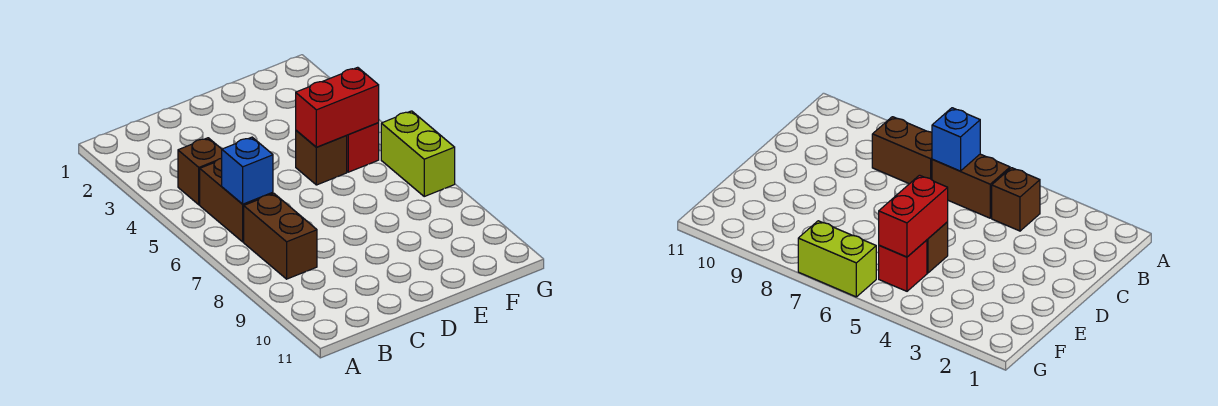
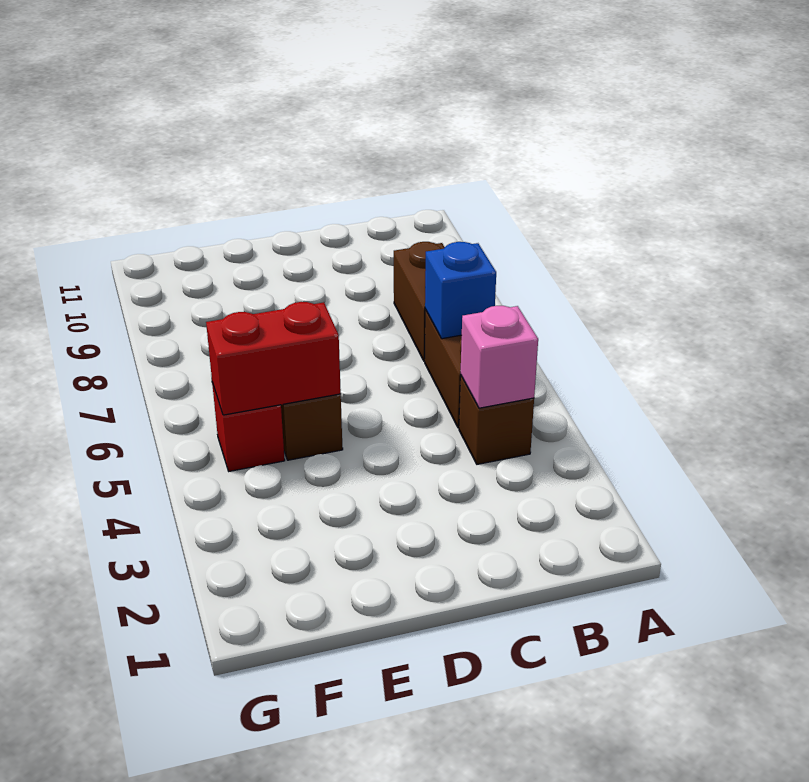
none -> pink brick B4 level 2
lime brick G6:G7 level 1 -> none

